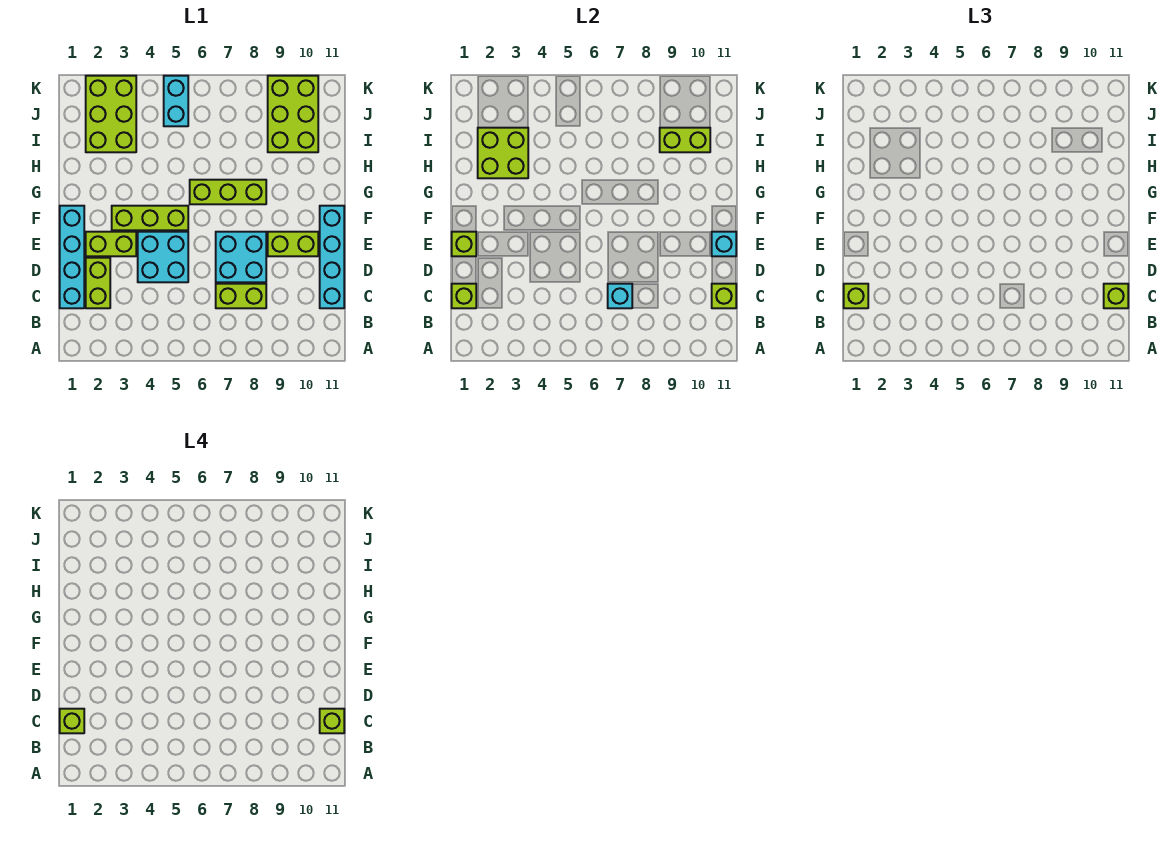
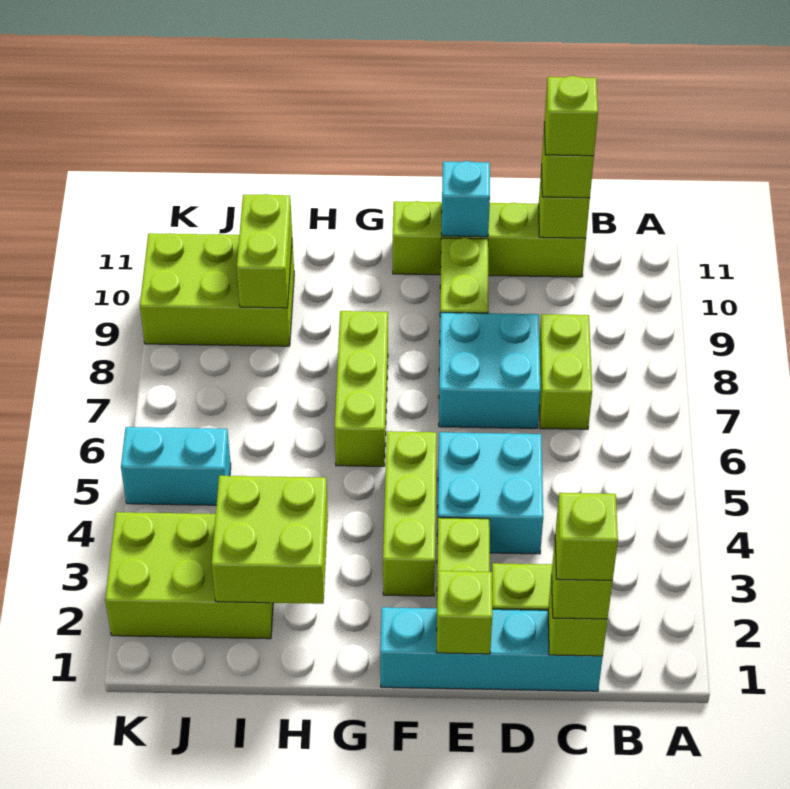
cyan brick C7 level 2 -> none
cyan brick C11:F11 level 1 -> lime brick C11:F11 level 1

